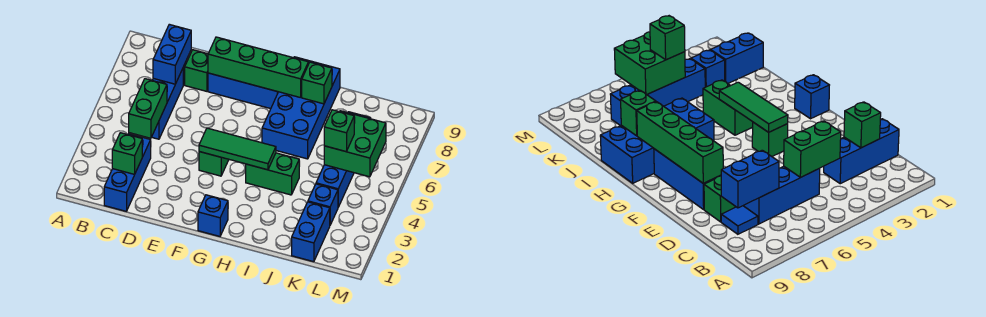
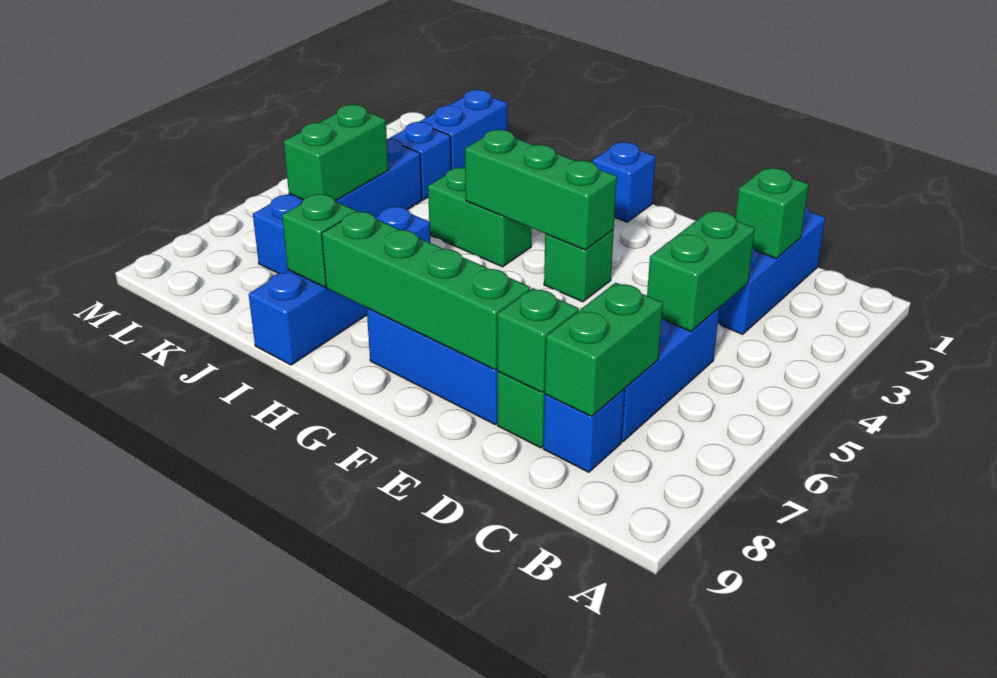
blue brick C7:C8 level 2 -> green brick C7:C8 level 2
blue tile C8 level 1 -> blue brick C8 level 1
green tile F4:H4 level 2 -> green brick F4:H4 level 2
blue brick H6:I9 level 1 -> blue brick I6:I9 level 1
green brick K5:L6 level 2 -> green brick K5:K6 level 2
green brick K5 level 3 -> green brick D8 level 2

